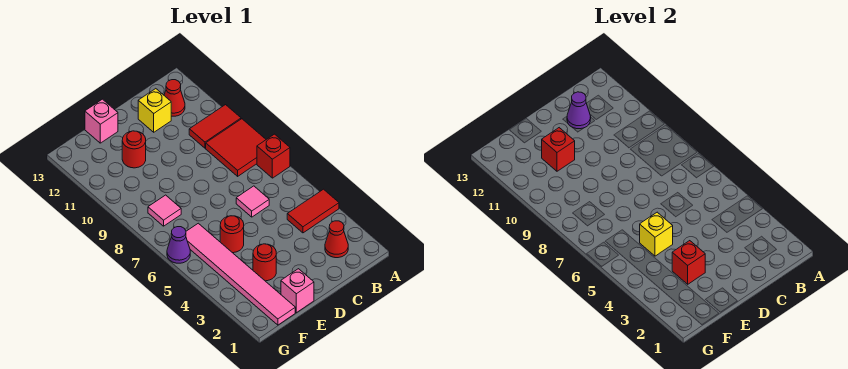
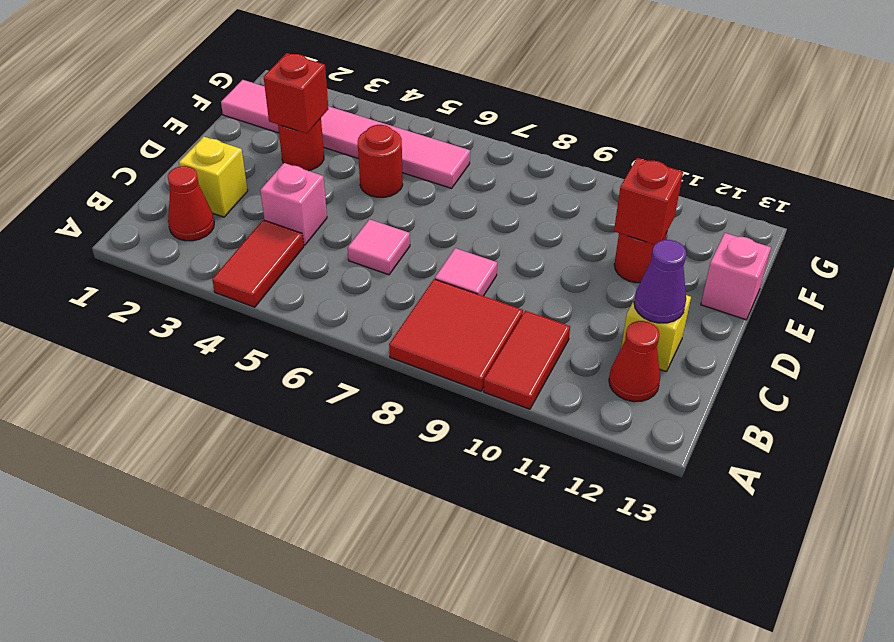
red brick A7 level 1 -> none
pink brick E1 level 1 -> pink brick C4 level 1
yellow brick E5 level 2 -> yellow brick C2 level 1
pink tile F8 level 1 -> pink tile C8 level 1
purple cone G6 level 1 -> none

